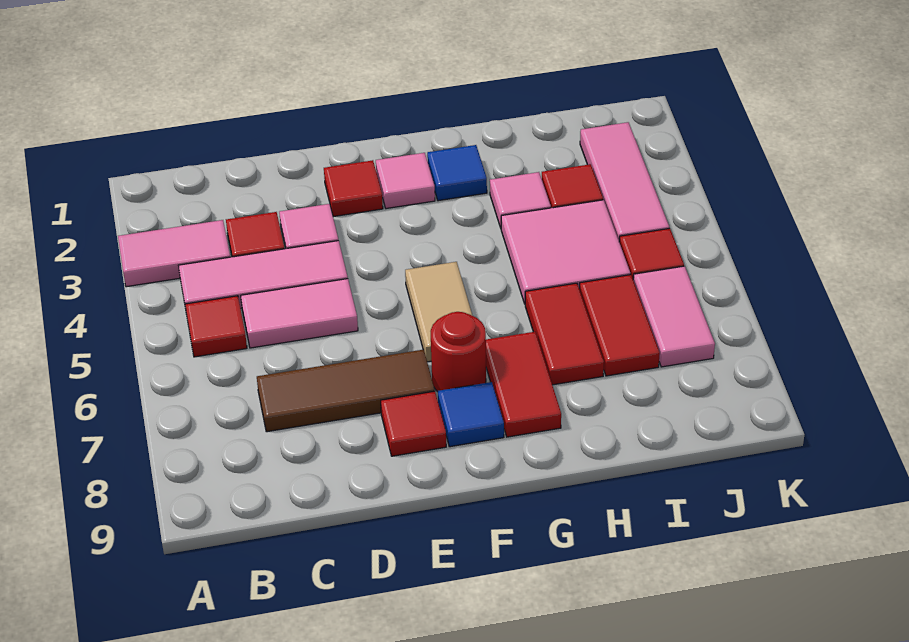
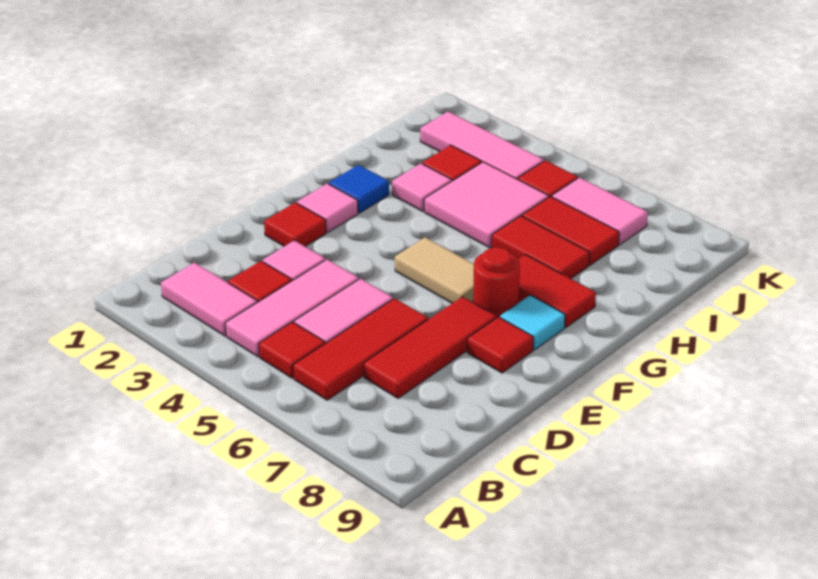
pink tile A3:B3 level 1 -> pink tile B2:B3 level 1
none -> red tile B6:D6 level 1
brown tile C7:E7 level 1 -> red tile C7:E7 level 1
blue tile F8 level 1 -> cyan tile F8 level 1

